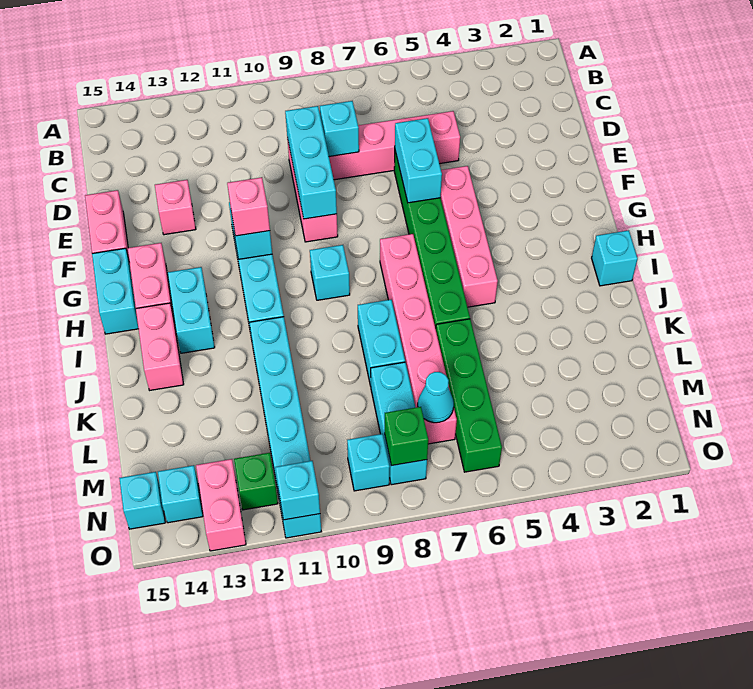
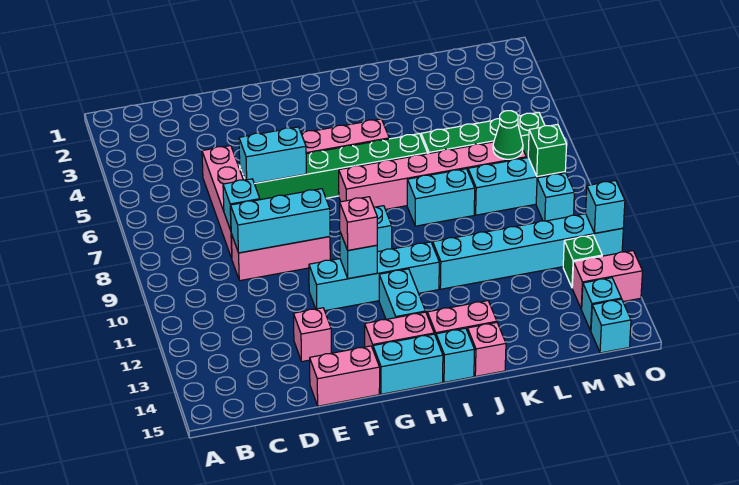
cyan brick H13:I13 level 1 -> cyan brick H12:H13 level 1
cyan brick I1 level 1 -> cyan brick I15 level 1
none -> pink brick J15 level 1
cyan cone M7 level 2 -> green cone M7 level 2

